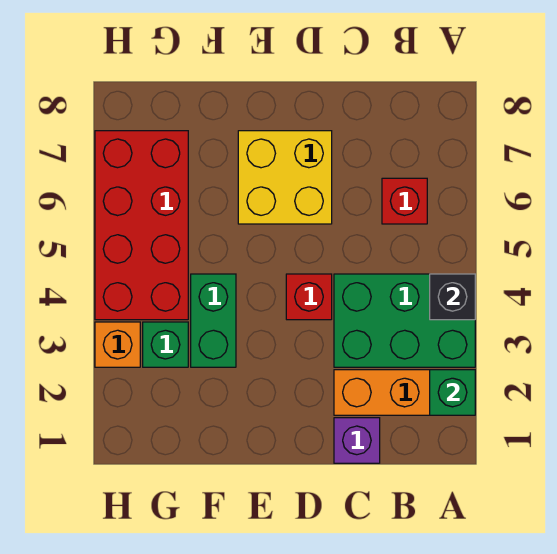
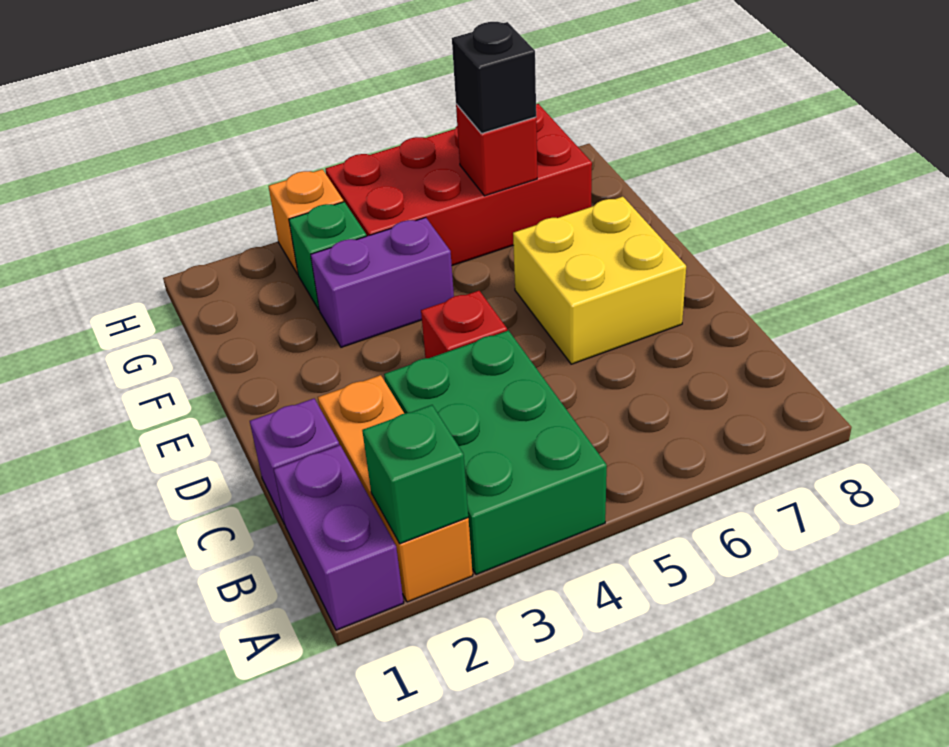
none -> purple brick A1:B1 level 1
black brick A4 level 2 -> black brick G6 level 3
red brick B6 level 1 -> red brick G6 level 2
green brick F3:F4 level 1 -> purple brick F3:F4 level 1

